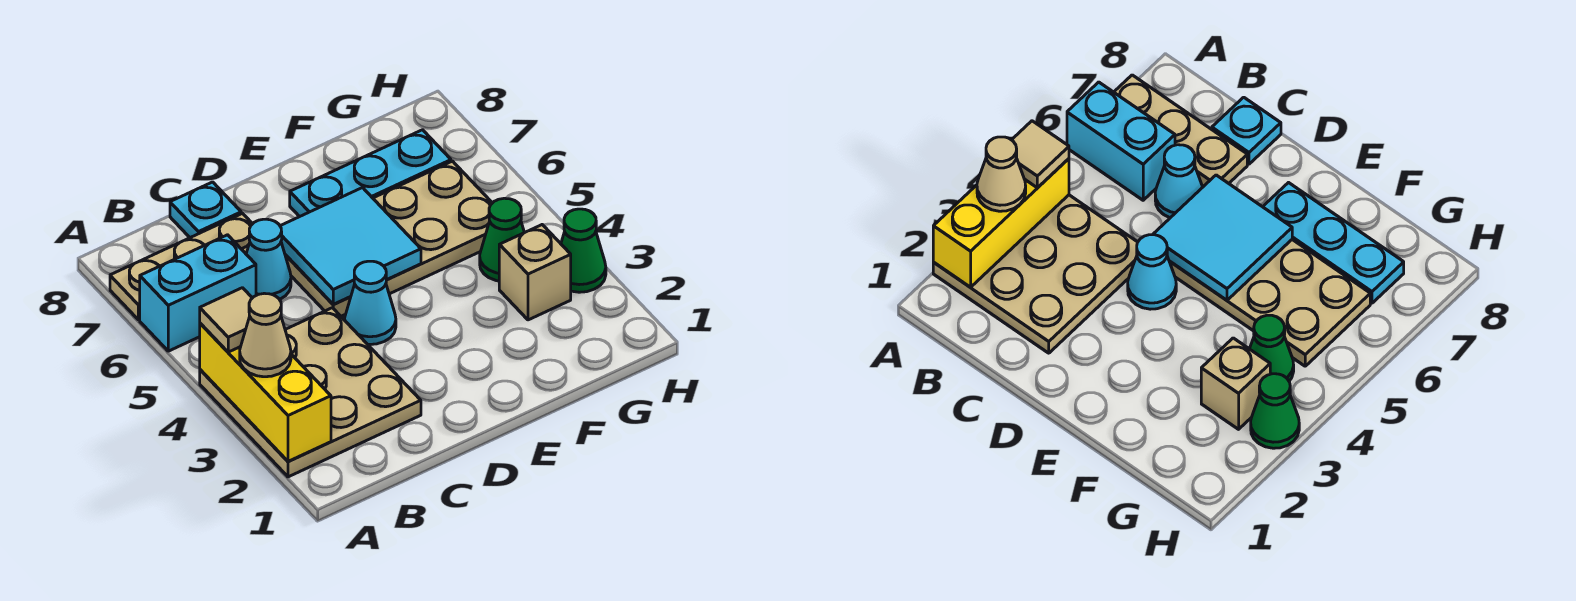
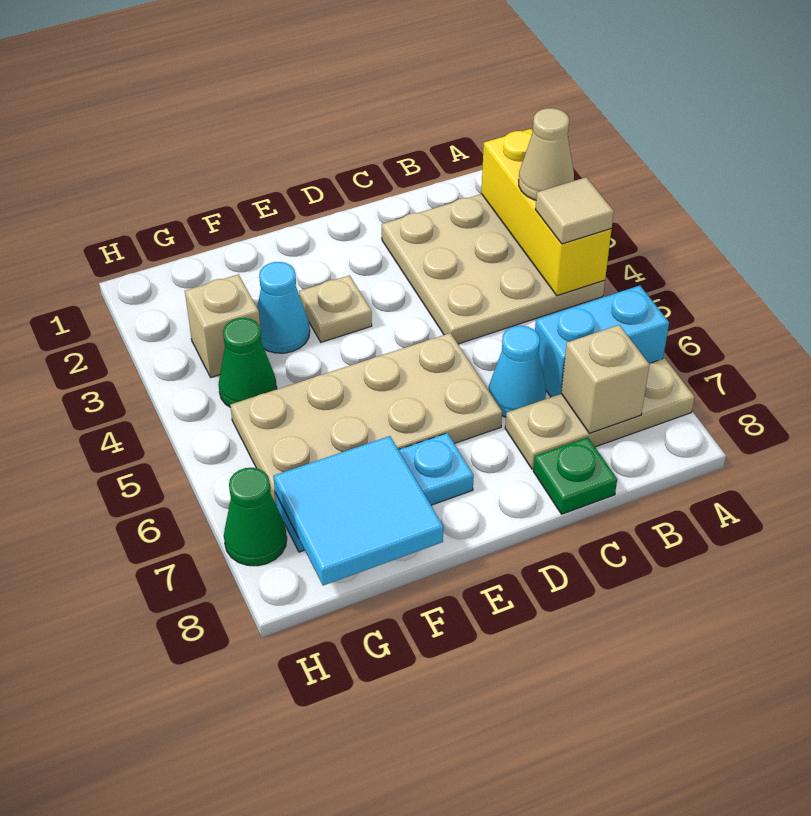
none -> tan brick B7 level 2
cyan plate C8 level 1 -> green plate C8 level 1
cyan cone D4 level 1 -> cyan cone F3 level 1
cyan tile D5:E6 level 2 -> cyan tile F7:G8 level 2
none -> tan plate E3 level 1
green cone H3 level 1 -> green cone H7 level 1

